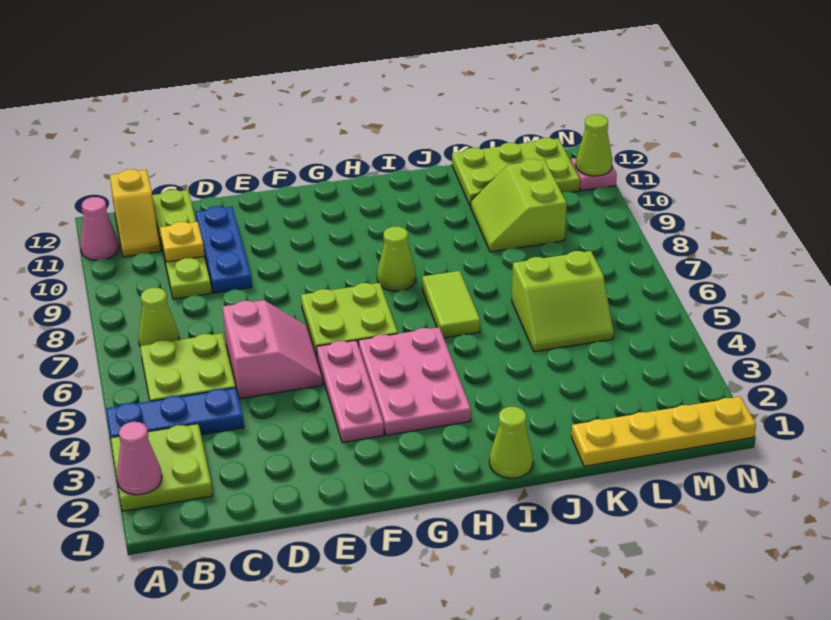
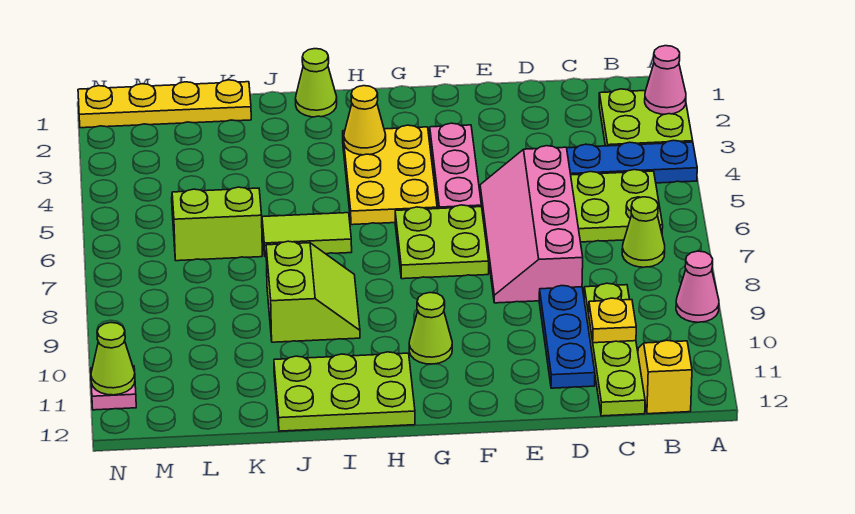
pink cone A11 level 1 -> pink cone A9 level 1
pink slope D5:E6 level 1 top D -> pink slope D5:E8 level 1 top D
pink plate G3:H5 level 1 -> yellow plate G3:H5 level 1
none -> yellow cone H3 level 2
lime cone H8 level 1 -> lime cone G10 level 1
lime tile I6:I7 level 1 -> lime tile I6:J6 level 1
lime slope K9:L10 level 1 top L -> lime slope I8:J9 level 1 top J
lime plate K11:M12 level 1 -> lime plate H11:J12 level 1

